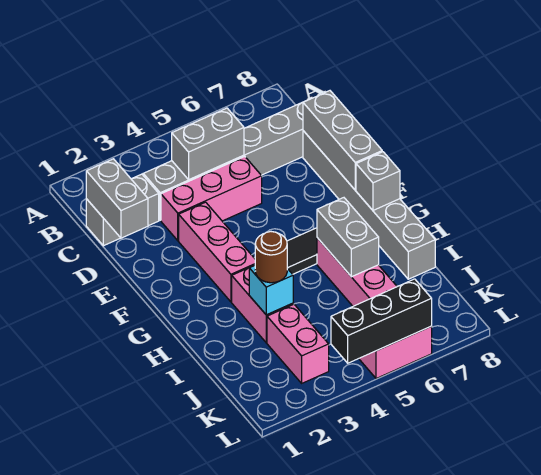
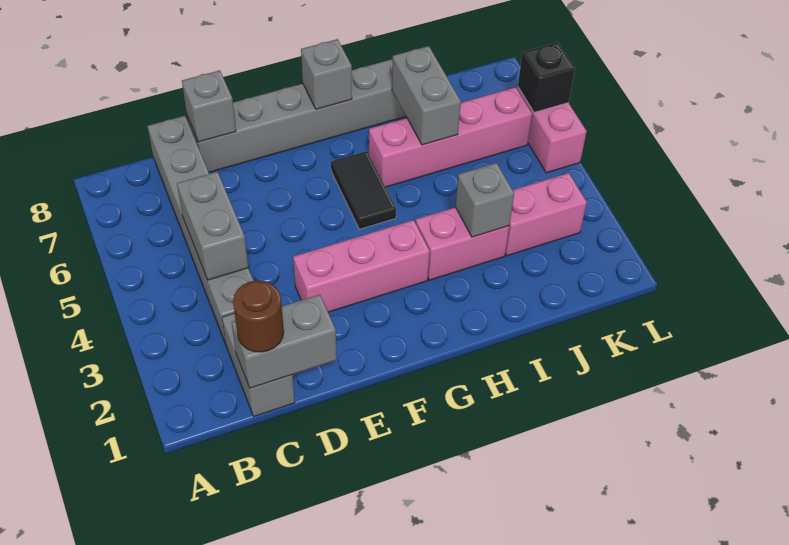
pink brick D3:D5 level 1 -> none
grey brick D8:F8 level 2 -> grey brick D8 level 2
grey brick H6:I6 level 2 -> grey brick I6:I7 level 2
cyan brick I3 level 2 -> grey brick I3 level 2
brown round brick I3 level 3 -> brown round brick C1 level 3
black brick L4:L6 level 2 -> black brick L6 level 2

